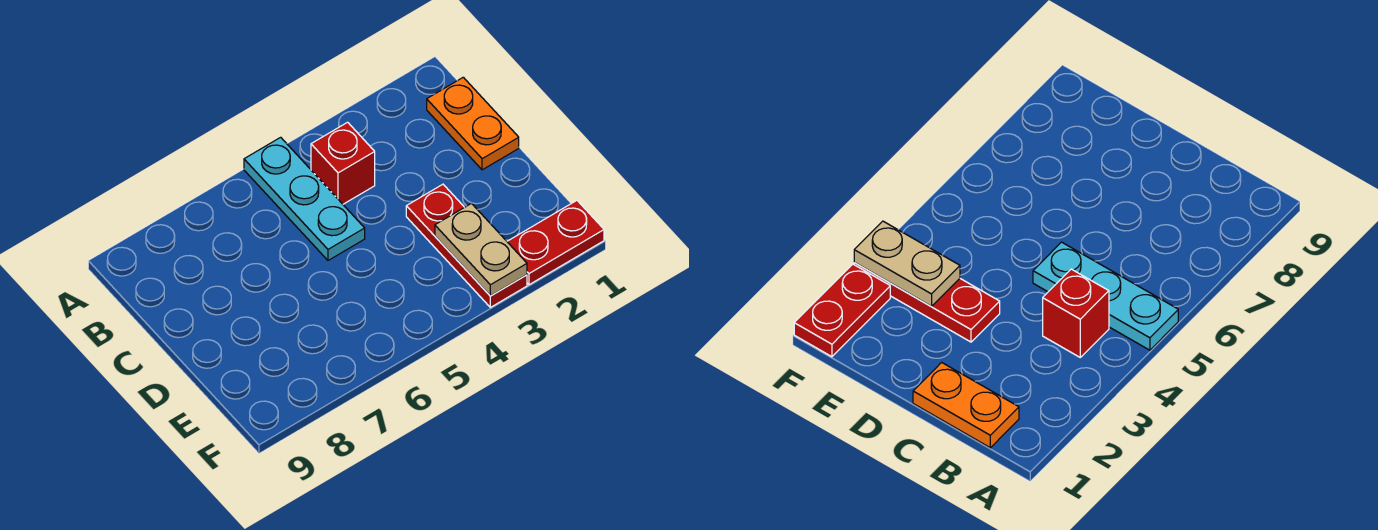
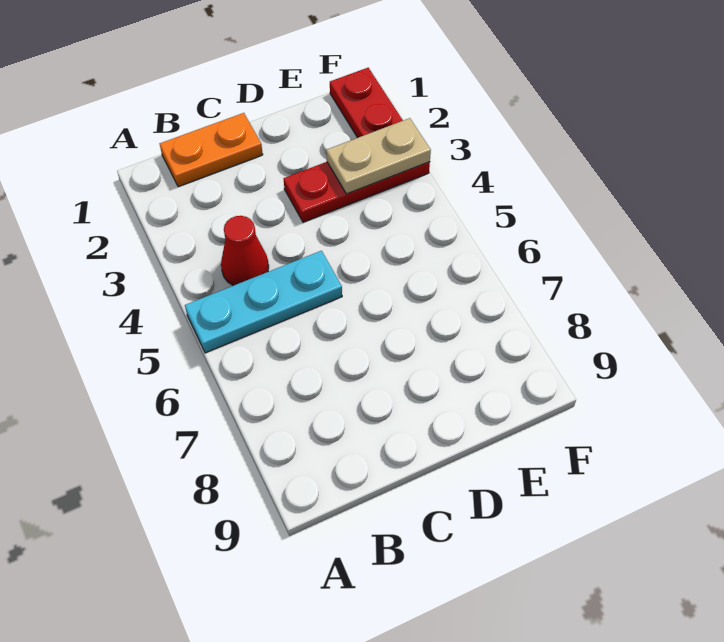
red brick B4 level 1 -> red cone B4 level 1

